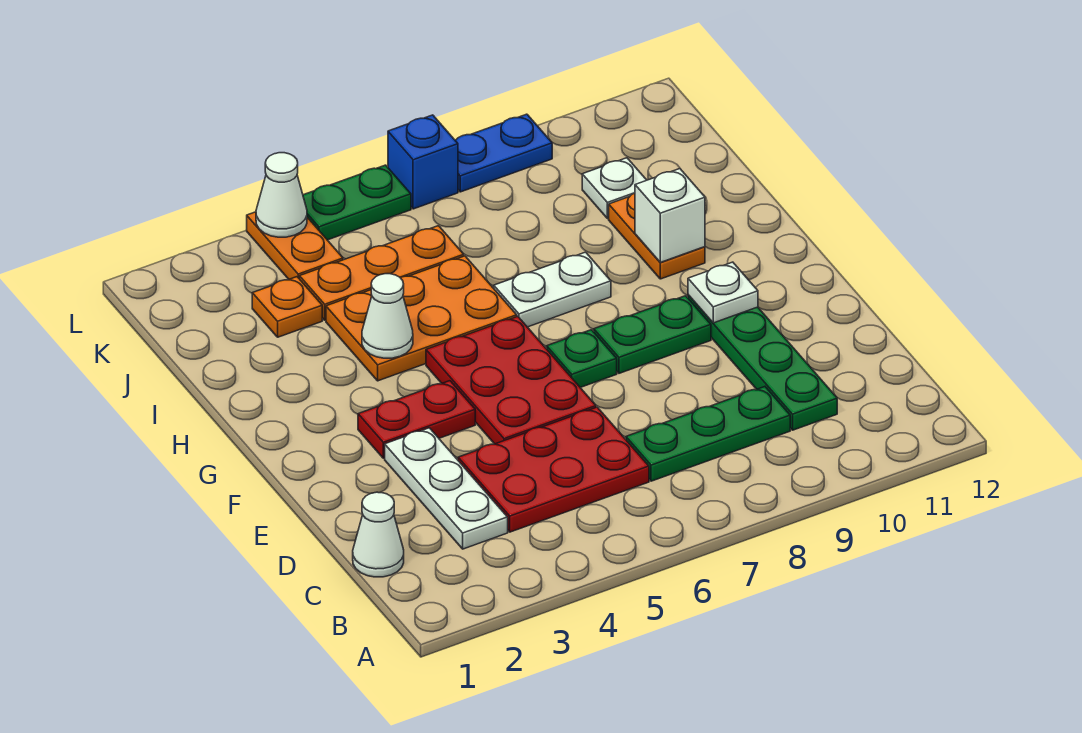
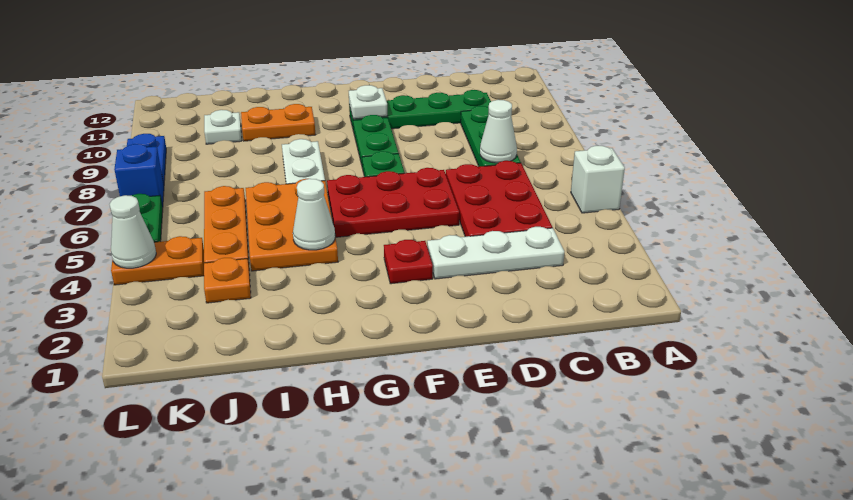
white cone C1 level 1 -> white cone C7 level 2
red plate F3:F4 level 1 -> red plate F3 level 1
white brick H10 level 2 -> white brick A5 level 1

